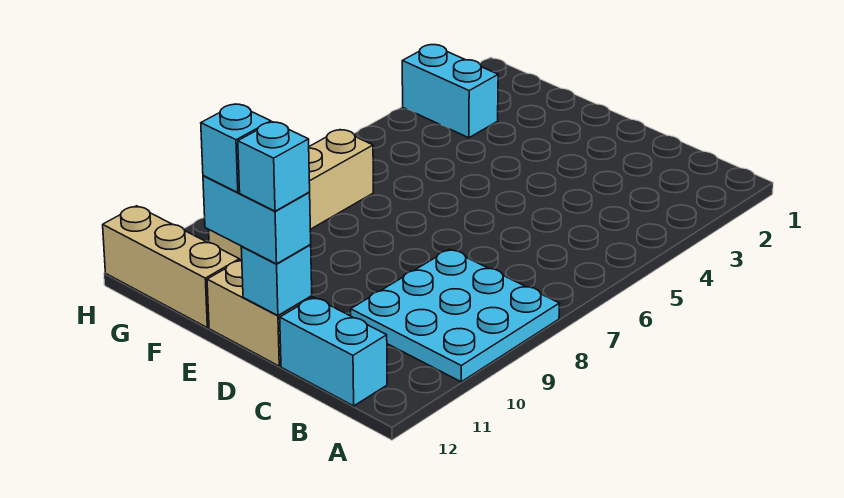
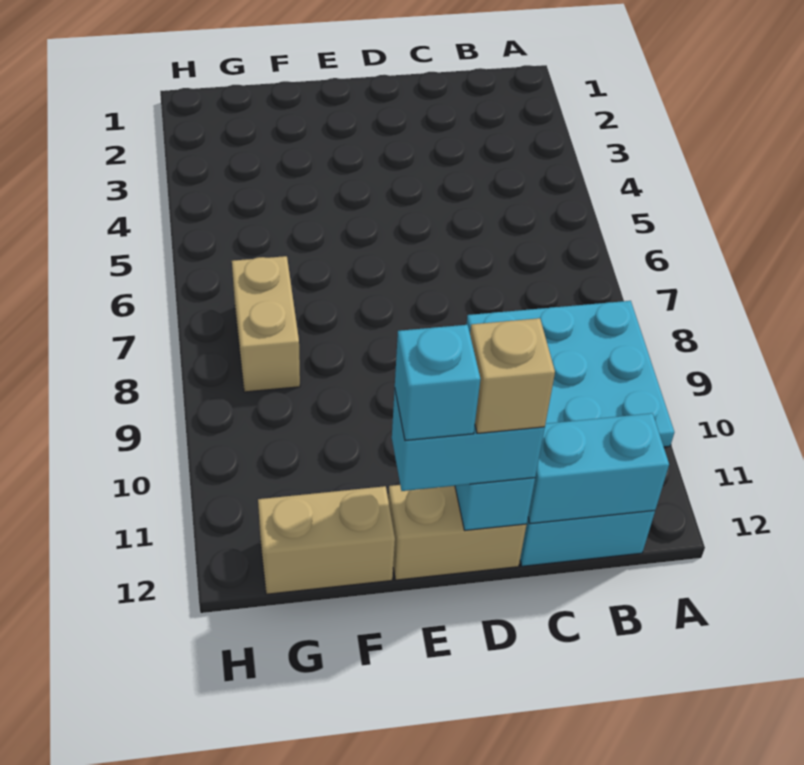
cyan brick D12 level 4 -> tan brick D12 level 4
tan brick F12:H12 level 1 -> tan brick F12:G12 level 1
cyan brick G3:H3 level 1 -> cyan brick B12:C12 level 2
tan brick G7:G10 level 1 -> tan brick G7:G8 level 1

